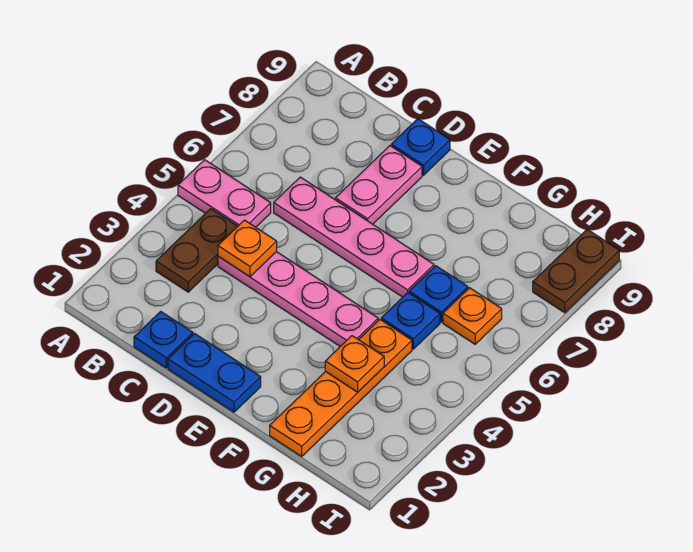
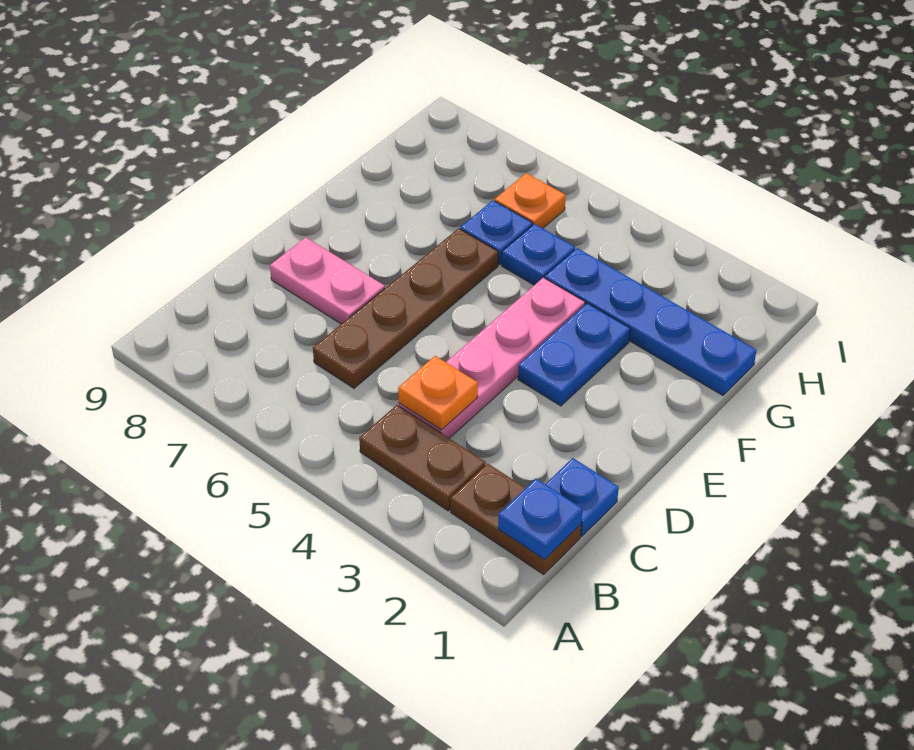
pink plate A5:B5 level 1 -> none
pink plate C6:F6 level 1 -> brown plate C6:F6 level 1
blue plate D1:E1 level 1 -> blue plate E3:F3 level 1
blue plate D9 level 1 -> blue plate B1 level 2
orange plate G1:G4 level 1 -> blue plate G1:G4 level 1
orange plate G3 level 2 -> none
brown plate I8:I9 level 1 -> brown plate B1:B2 level 1

